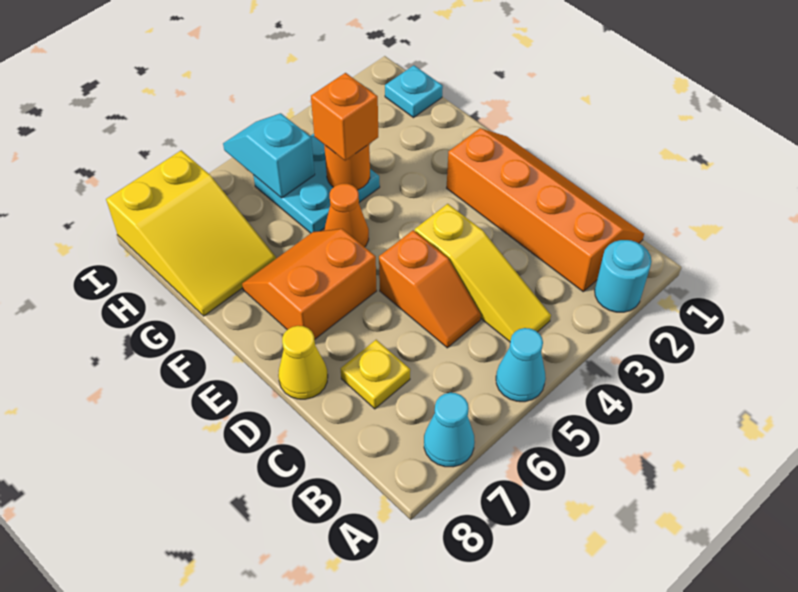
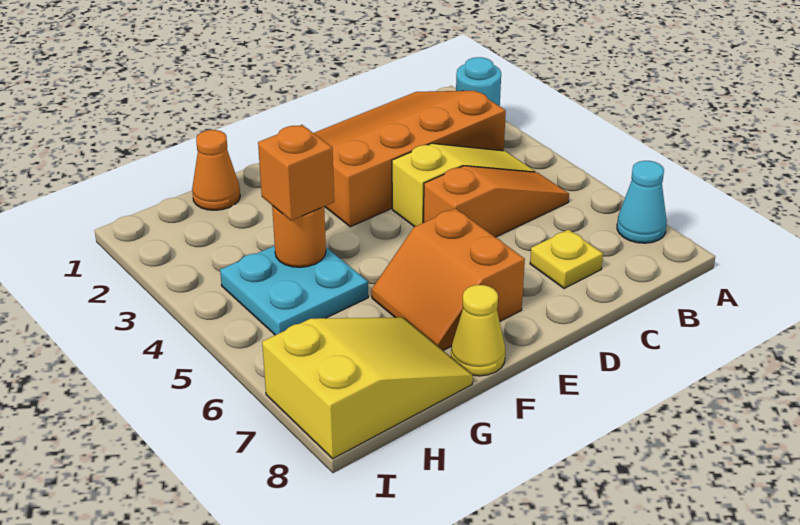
cyan cone A5 level 1 -> none
orange slope B1:E2 level 1 top 2 -> orange slope B1:E3 level 1 top 3
orange slope C5:D5 level 1 top D -> orange slope B5:D5 level 1 top D
yellow cone D8 level 1 -> yellow cone F8 level 1
orange cone F5 level 1 -> orange cone G1 level 1
cyan plate H1 level 1 -> none
cyan slope H5:I5 level 2 top H -> none

